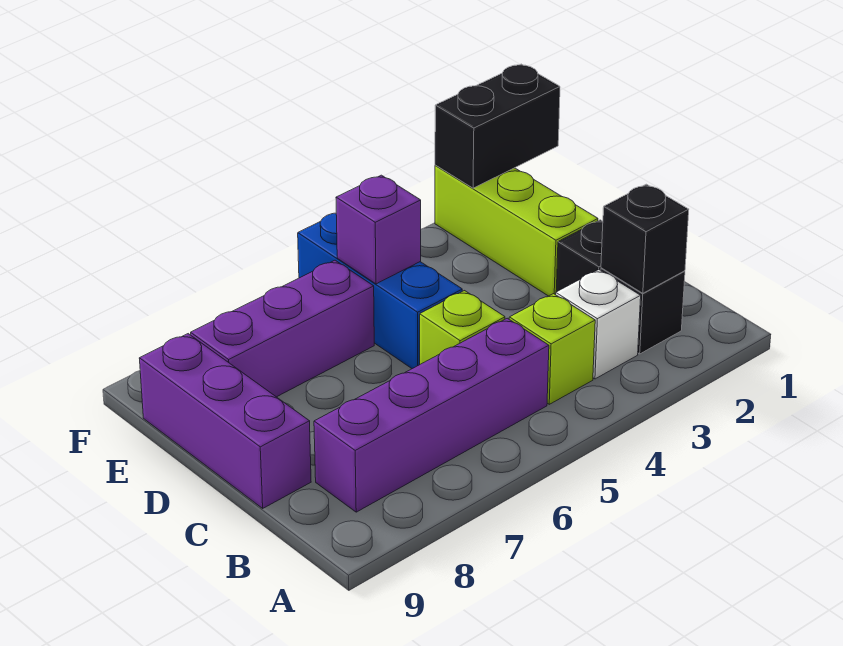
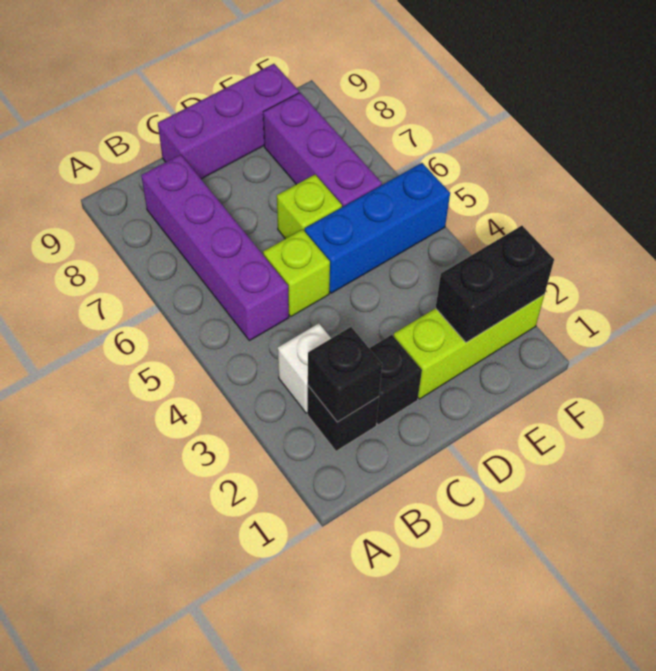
lime brick B4 level 1 -> lime brick D6 level 1
purple brick E5 level 2 -> none
black brick F1:F2 level 2 -> black brick E2:F2 level 2

